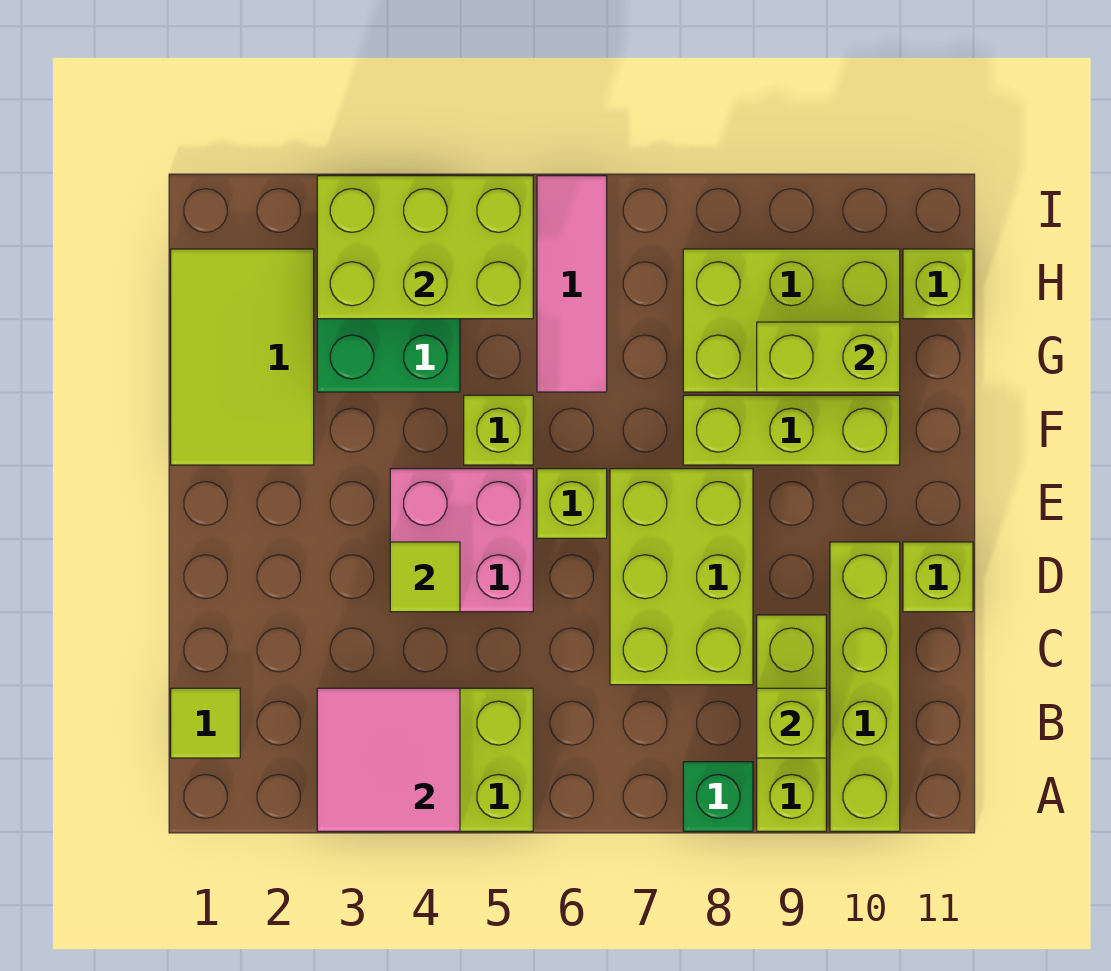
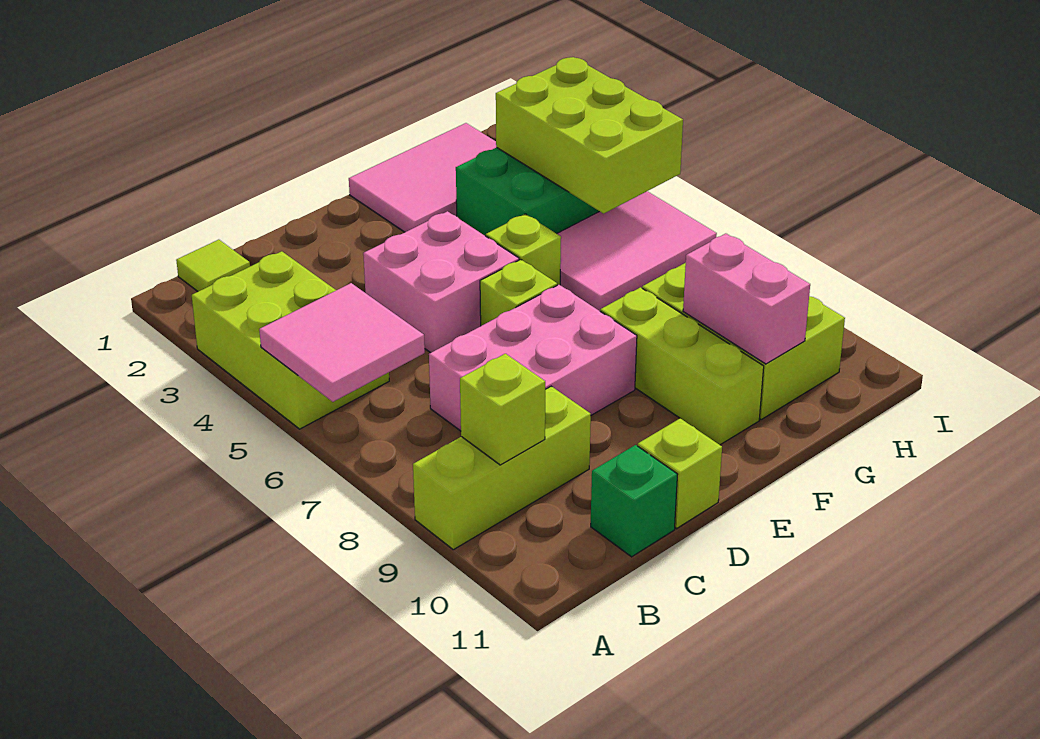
pink tile A3:B4 level 2 -> pink tile A5:B6 level 2
green brick A8 level 1 -> green brick C11 level 1
lime brick A10:D10 level 1 -> none
lime brick C7:E8 level 1 -> pink brick C7:E8 level 1
lime tile D4 level 2 -> none
lime tile F1:H2 level 1 -> pink tile F1:H2 level 1
pink tile G6:I6 level 1 -> pink tile G5:I6 level 1
lime brick G9:G10 level 2 -> pink brick G9:G10 level 2
lime brick H11 level 1 -> none

